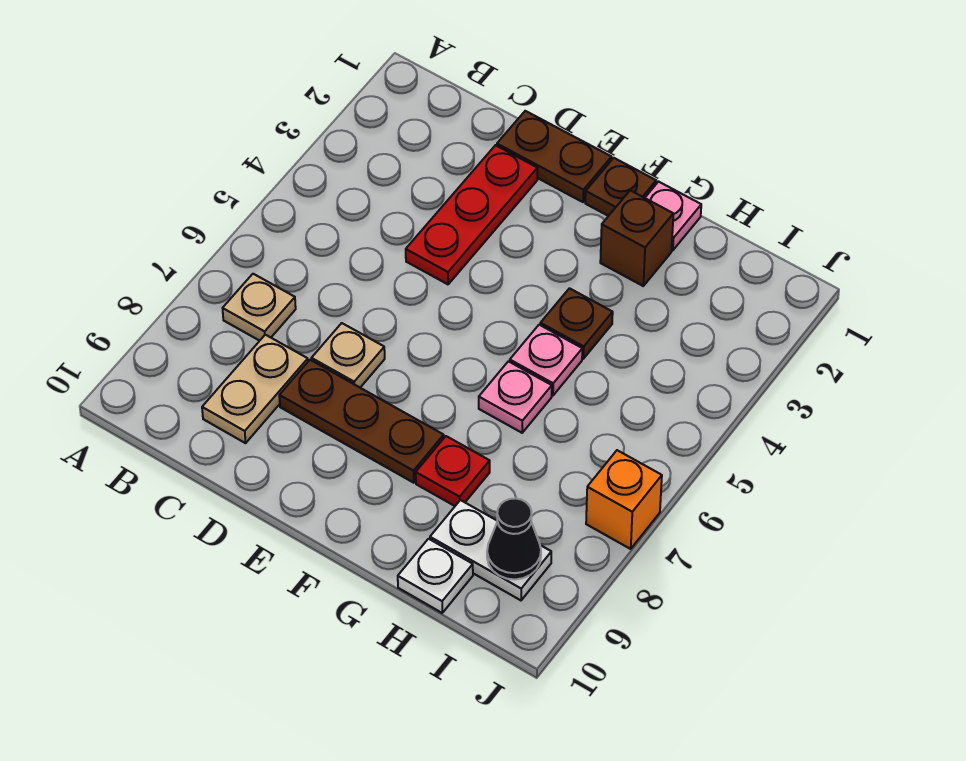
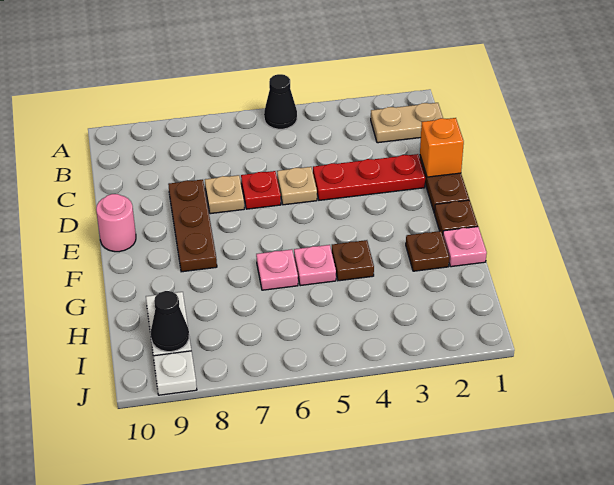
none -> black cone A5 level 1
tan plate B7 level 1 -> tan plate D5 level 1
tan plate C8:C9 level 1 -> tan plate B1:B2 level 1
none -> pink round brick E10 level 1
brown brick G2 level 1 -> brown plate G2 level 1
red plate G8 level 1 -> red plate D6 level 1
white plate H10 level 1 -> white plate J9 level 1
orange brick J7 level 1 -> orange brick D1 level 2

